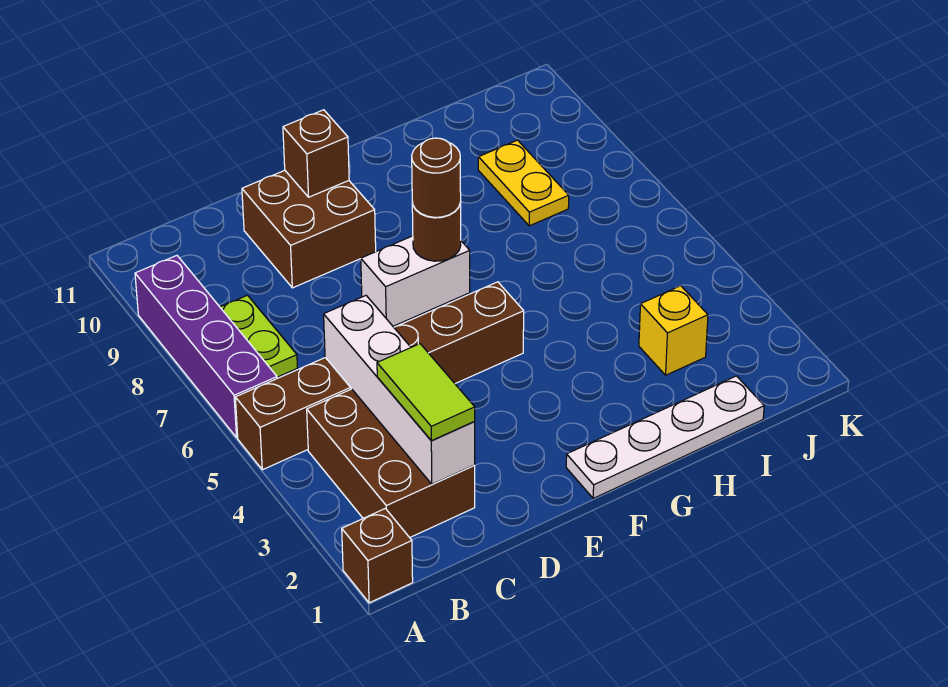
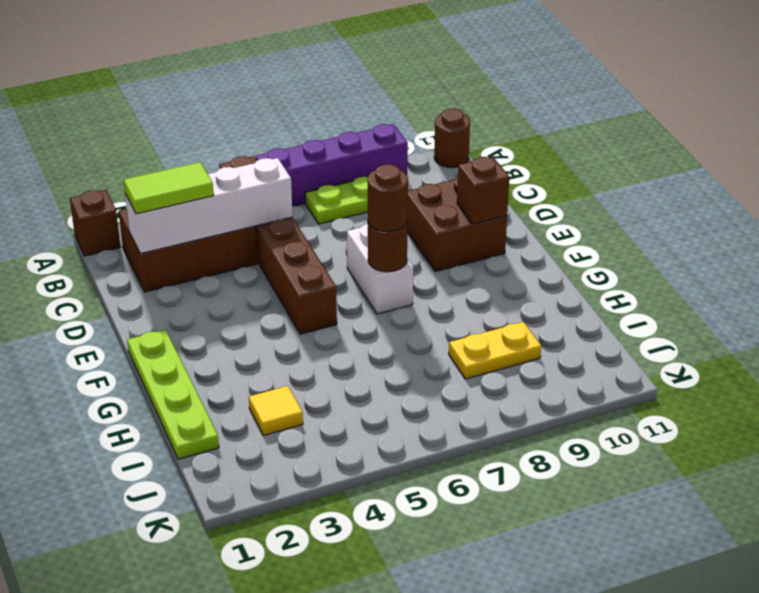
none -> brown round brick A11 level 1
white plate F1:I1 level 1 -> lime plate F1:I1 level 1
yellow brick I3 level 1 -> yellow tile I3 level 1

